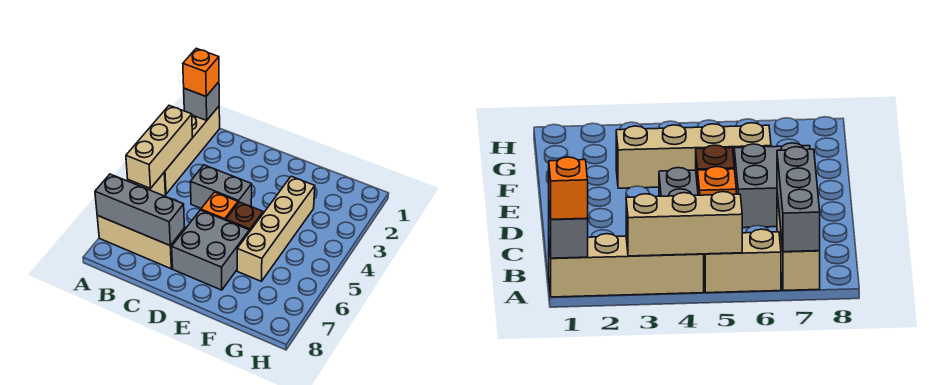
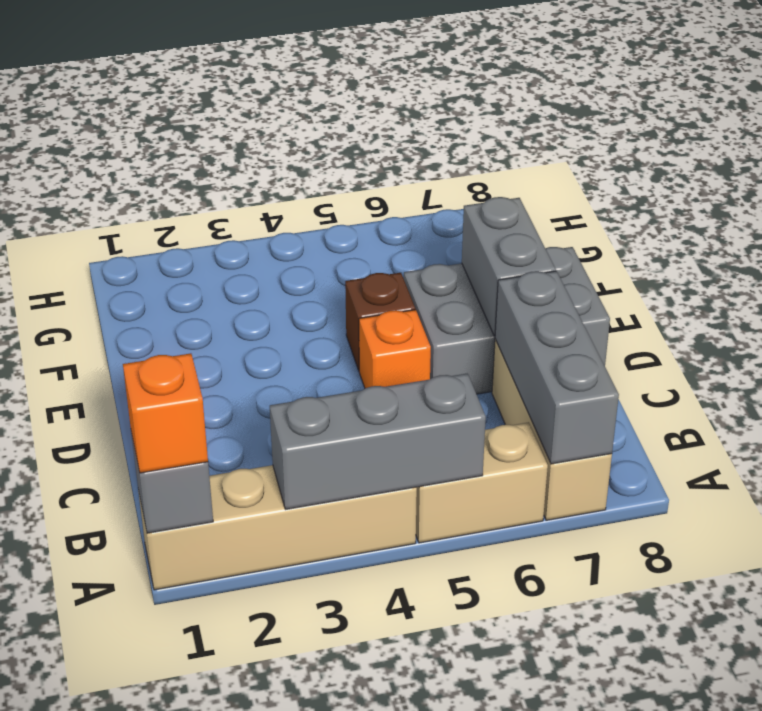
tan brick A3:A5 level 2 -> grey brick A3:A5 level 2
grey brick C4:D4 level 1 -> grey brick D7:E7 level 2
grey brick D6:E7 level 1 -> grey brick D6:E8 level 1
tan brick F3:F6 level 1 -> none

